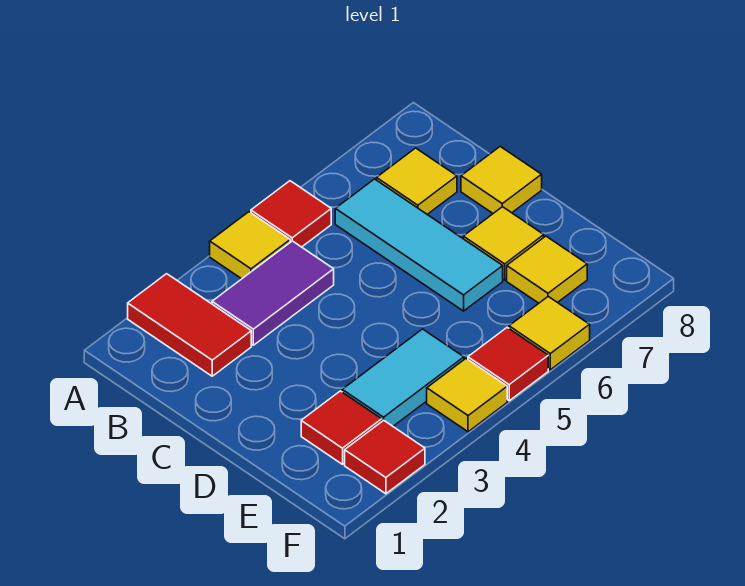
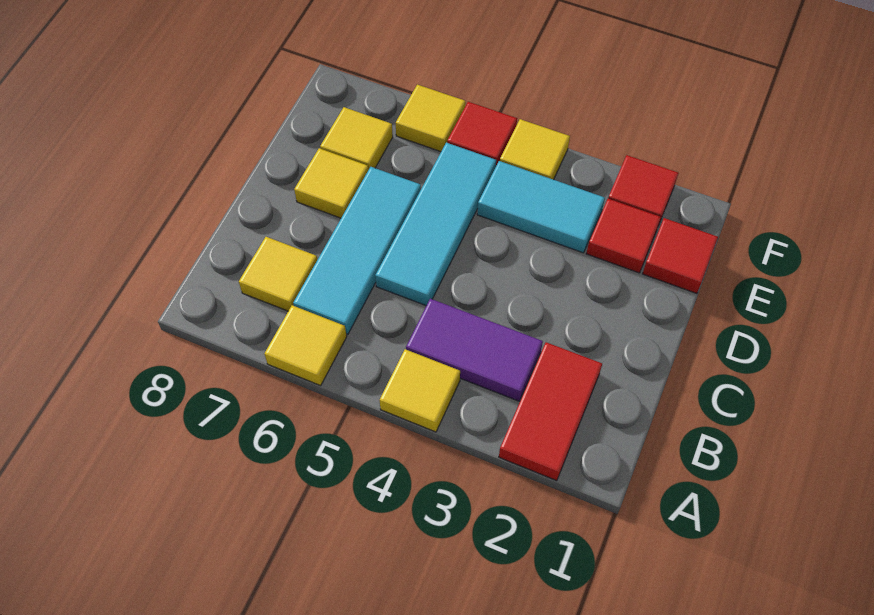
red tile A5 level 1 -> red tile E1 level 1
none -> cyan tile C5:E5 level 1
yellow tile C8 level 1 -> yellow tile A6 level 1

